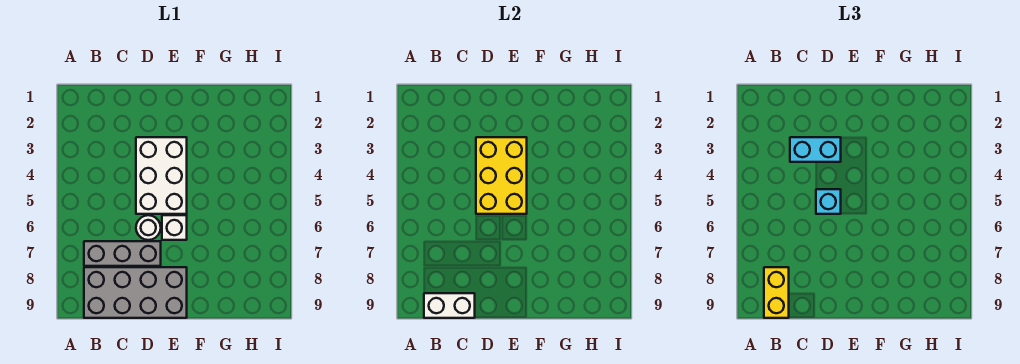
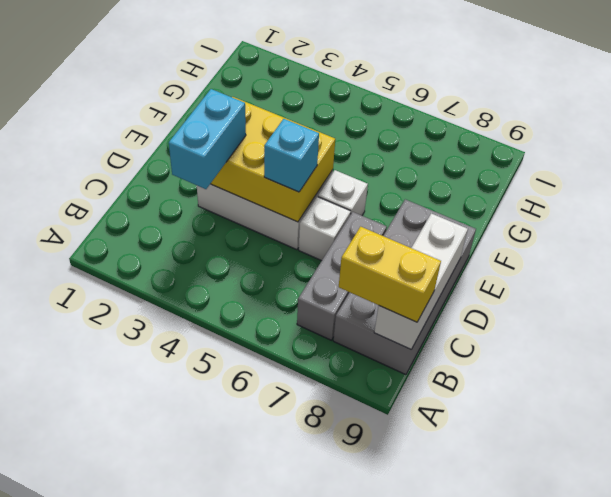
white brick B9:C9 level 2 -> white brick B9:D9 level 2
white round brick D6 level 1 -> white brick D6 level 1

